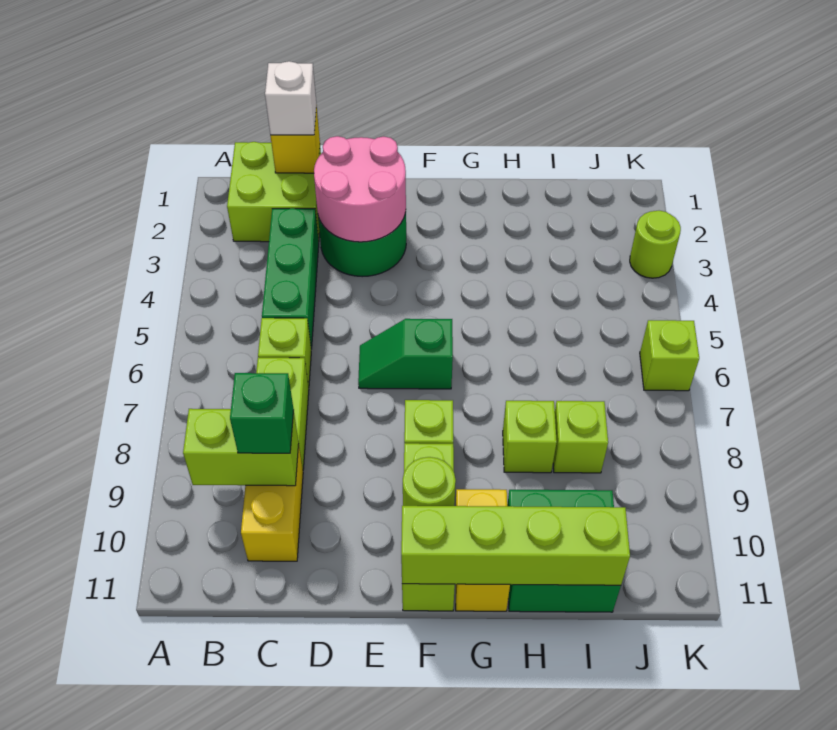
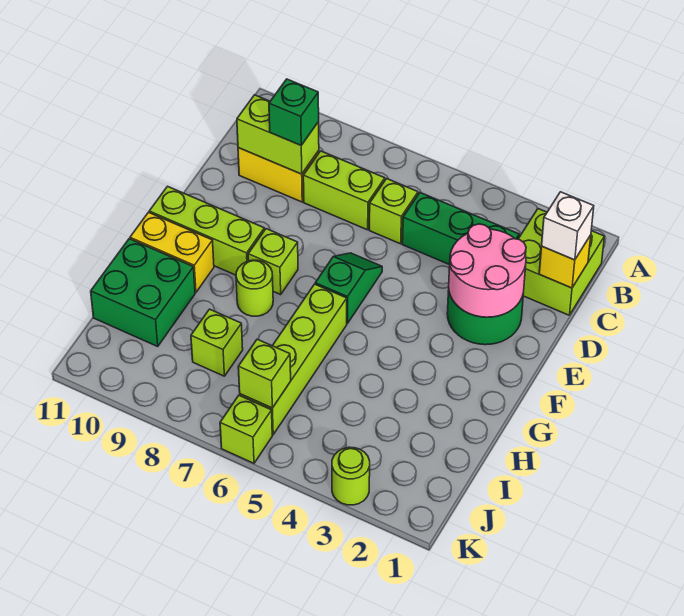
lime brick B9:C9 level 2 -> lime brick C9:C10 level 2
lime round brick F10 level 2 -> lime round brick G8 level 1
lime brick F11:I11 level 2 -> lime brick G6:J6 level 1
lime brick H8 level 1 -> lime brick J6 level 2

